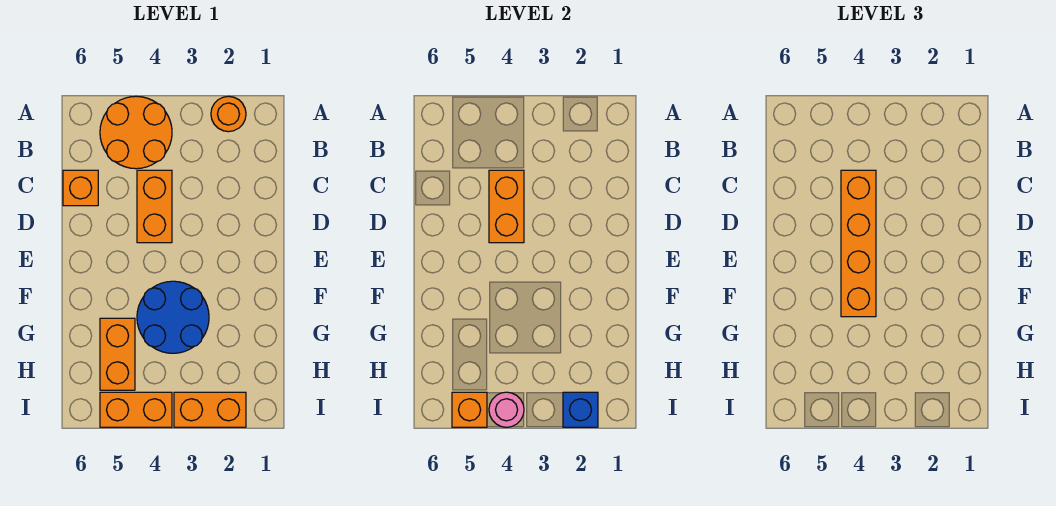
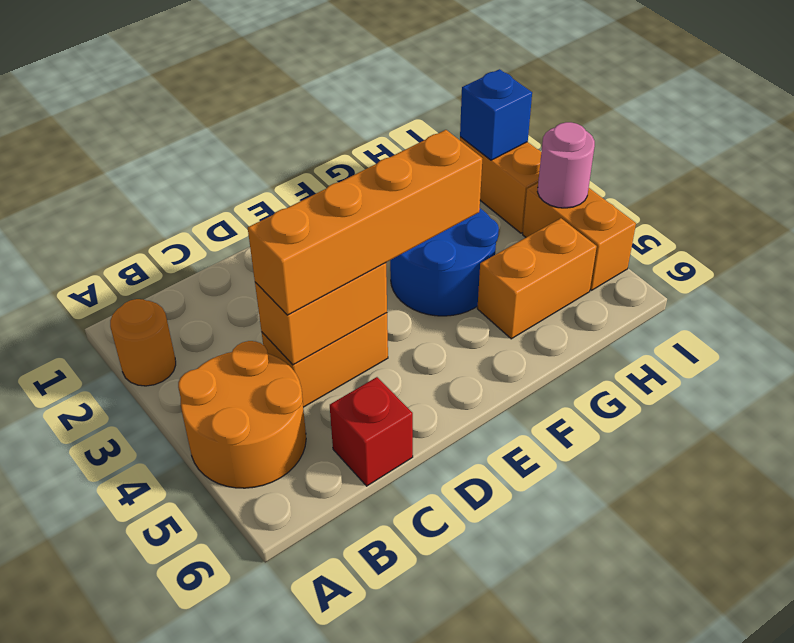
orange brick C6 level 1 -> red brick C6 level 1
orange brick I5 level 2 -> none

